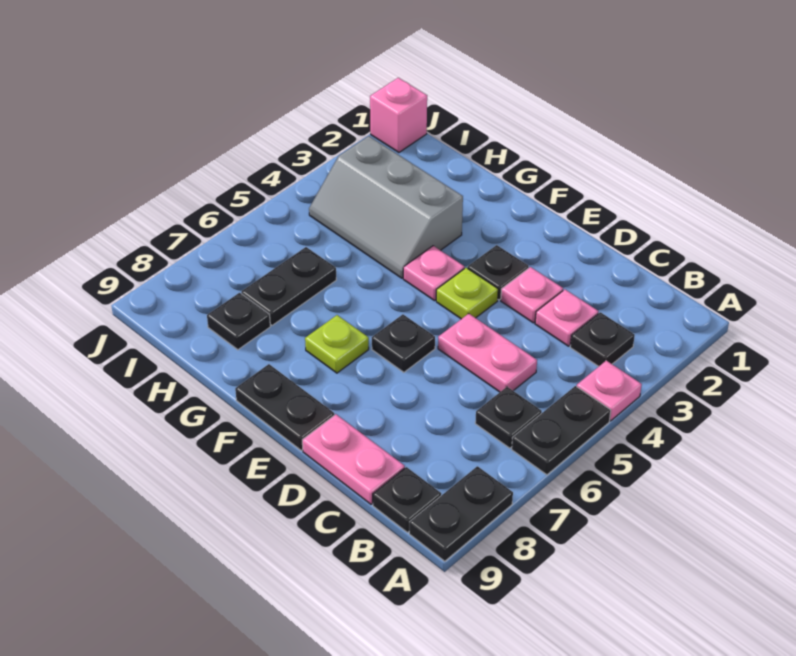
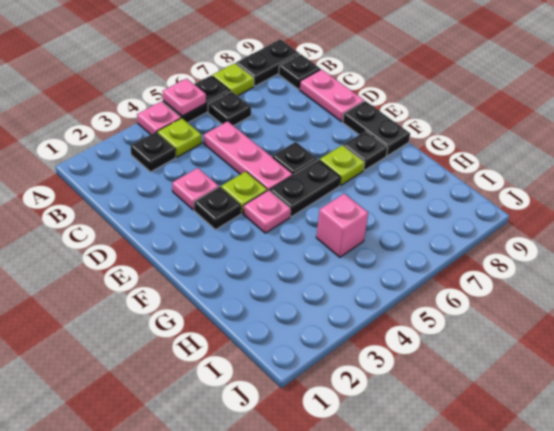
none -> lime plate A7 level 1
none -> lime plate B4 level 1
pink plate C3 level 1 -> pink plate A5 level 2
pink plate C5:D5 level 1 -> pink plate C5:E5 level 1
grey slope G3:I4 level 1 top 3 -> none
black plate H6:H7 level 1 -> black plate F5:F6 level 1
black plate H8 level 1 -> black plate F8 level 1
pink brick J1 level 1 -> pink brick H5 level 1

